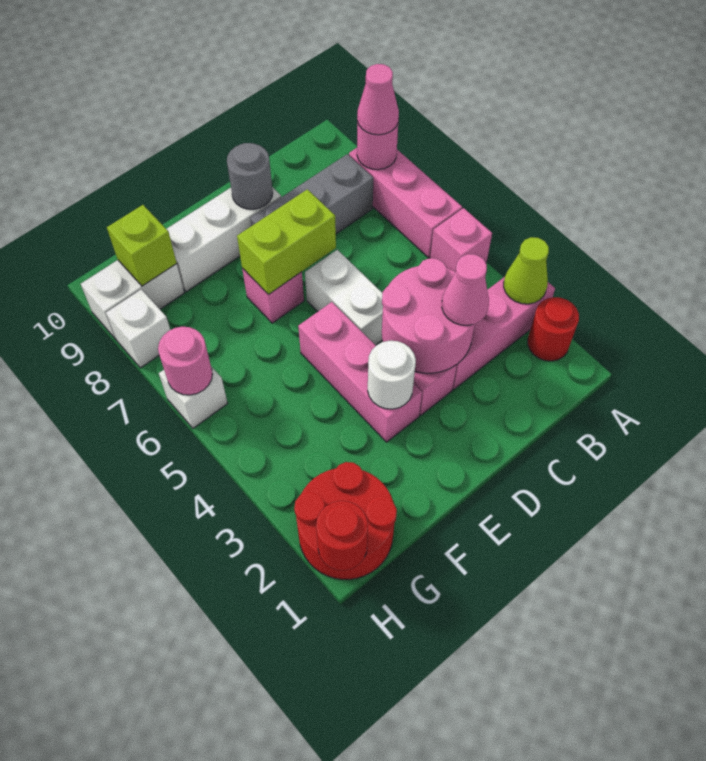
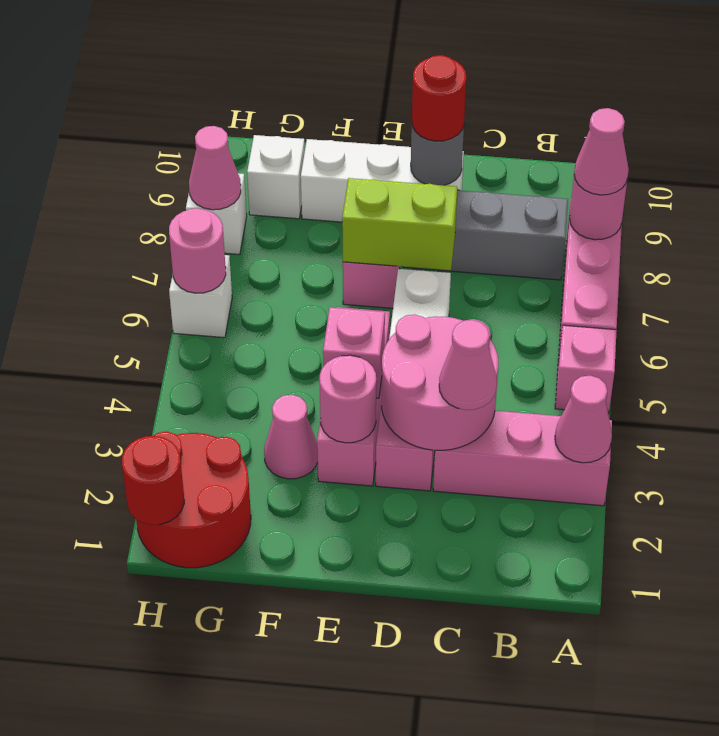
red round brick A2 level 1 -> red round brick D9 level 3
lime cone A3 level 2 -> pink cone A3 level 2
white round brick E3 level 2 -> pink round brick E3 level 2
none -> pink brick E4 level 2
none -> pink cone F3 level 1
white brick G9:H9 level 1 -> white brick G9 level 1
lime brick G9 level 2 -> none
none -> pink cone H8 level 2

